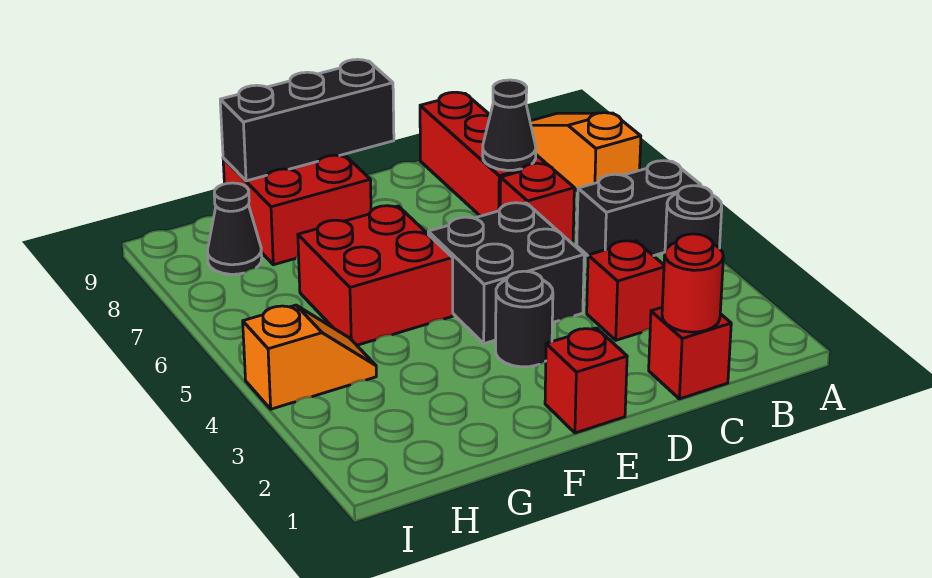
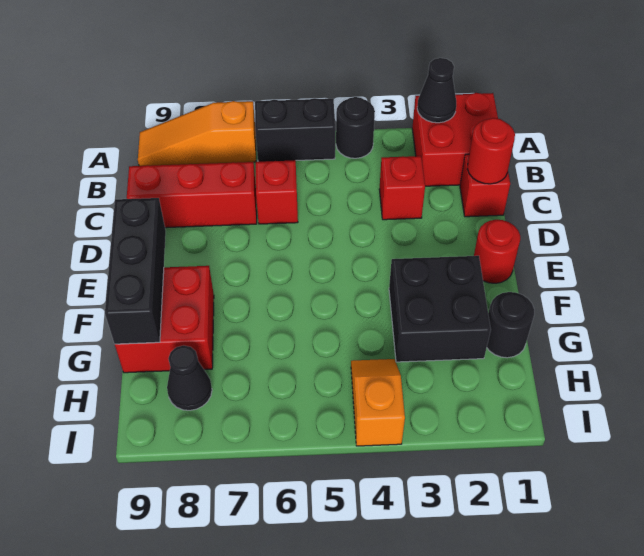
black brick A5:B5 level 1 -> black brick A5:A6 level 1
black cone C7 level 2 -> black cone A2 level 2
black brick D4:E5 level 1 -> black brick F2:G3 level 1
red brick E1 level 1 -> red round brick E1 level 1
black round brick E3 level 1 -> black round brick G1 level 1
red brick F5:G6 level 1 -> red brick A1:B2 level 1

